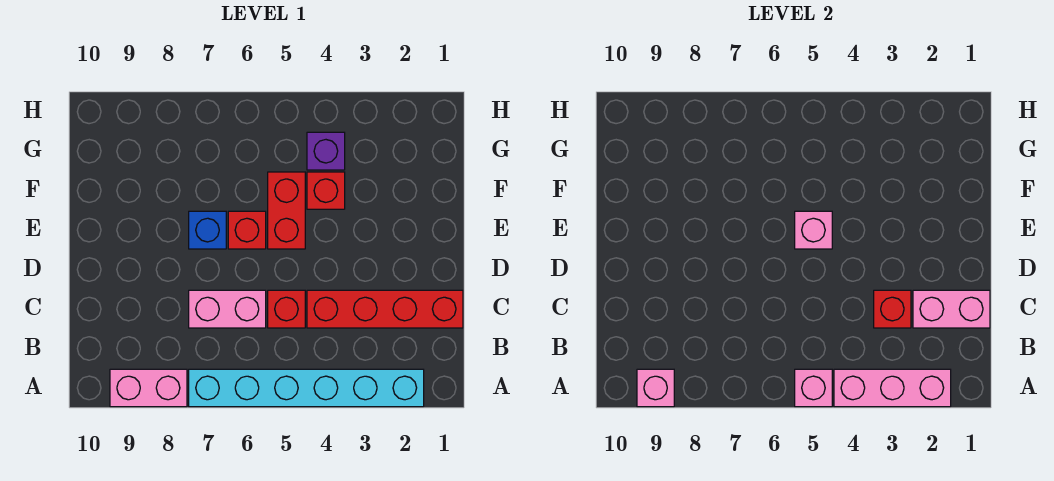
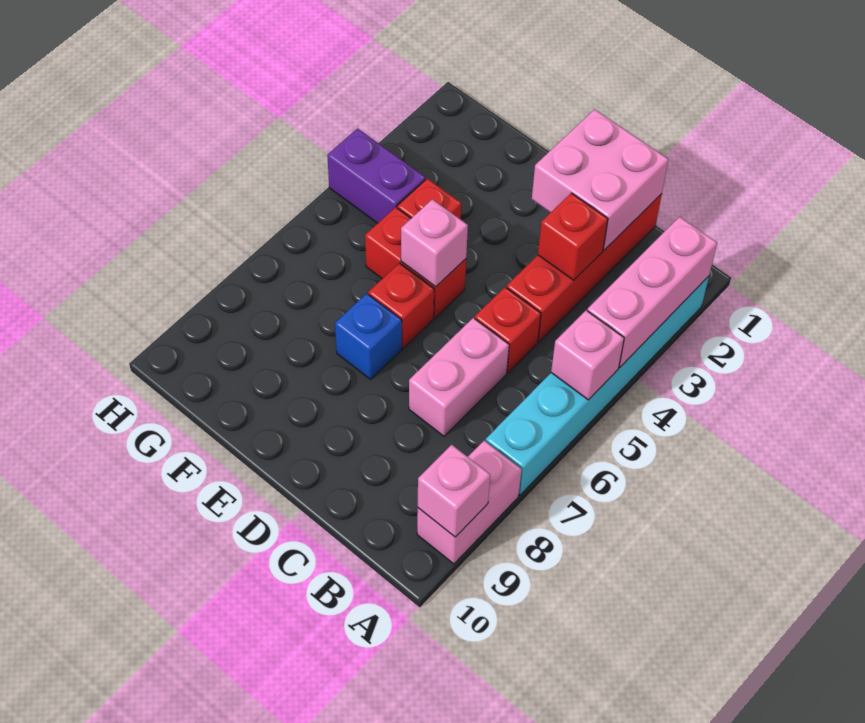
pink brick C1:C2 level 2 -> pink brick C1:D2 level 2
purple brick G4 level 1 -> purple brick G4:H4 level 1

